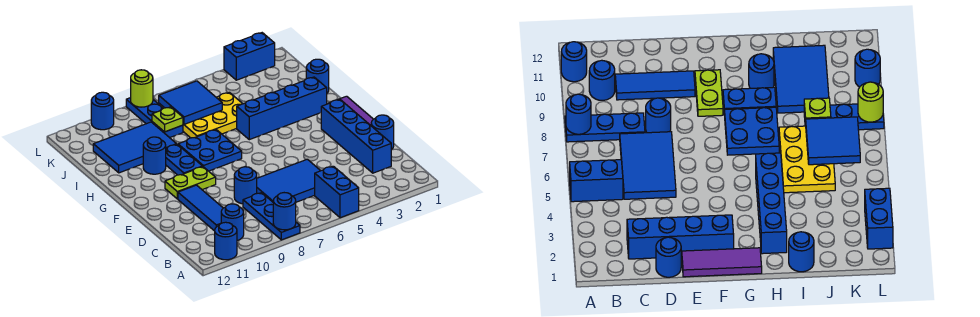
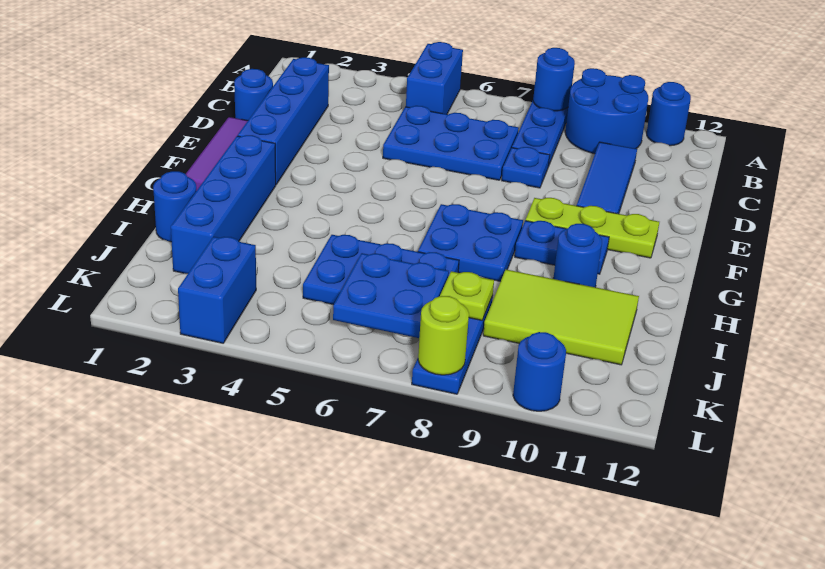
blue round brick B10 level 1 -> blue round brick A9:B10 level 1
blue tile C5:D7 level 1 -> blue plate C5:D7 level 1
blue round brick D8 level 1 -> blue plate D8 level 1
lime plate F9:F10 level 1 -> lime plate F9:F11 level 1
blue plate G9:H9 level 1 -> blue plate G9:G10 level 1
blue brick H2:H5 level 1 -> blue brick G2:J2 level 1
yellow plate I5:J7 level 1 -> blue plate I5:J7 level 1
blue tile I9:J11 level 1 -> lime tile I9:J11 level 1
blue tile J6:K7 level 2 -> blue plate J6:K7 level 2
blue brick L2:L3 level 1 -> blue brick K3:L3 level 1

